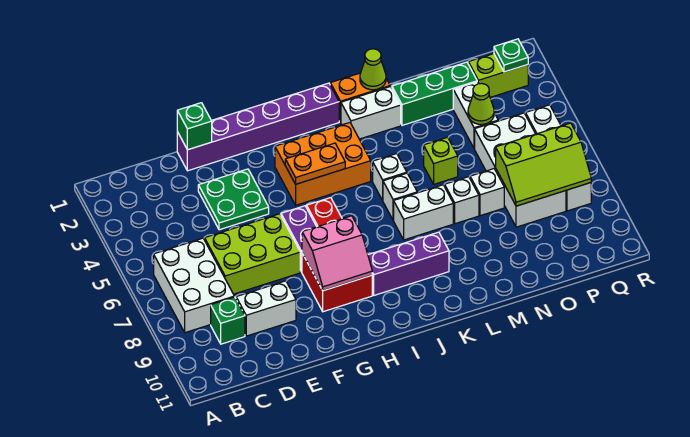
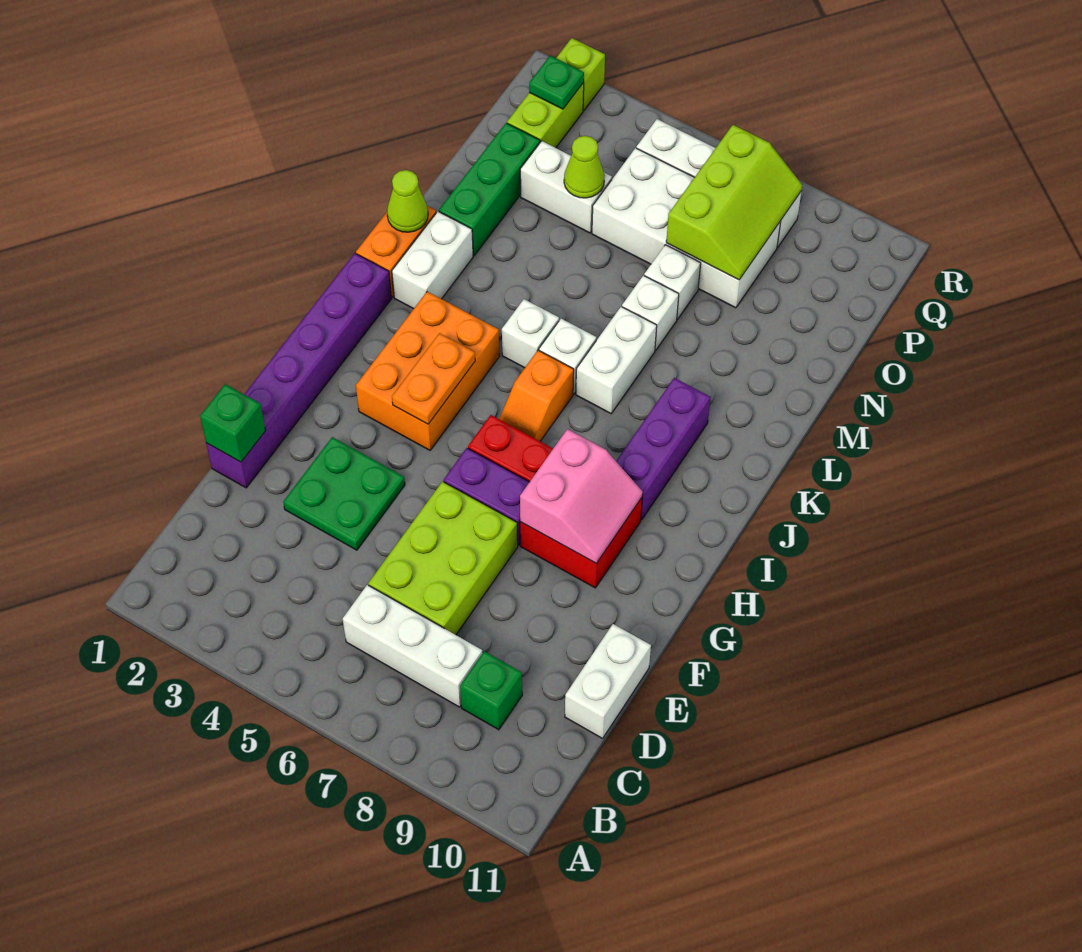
white brick B6:C8 level 1 -> white brick C6:C8 level 1
white brick D9:E9 level 1 -> white brick D11:E11 level 1
none -> orange slope I6:J6 level 1 top J
lime brick M5 level 1 -> lime brick R2 level 1

